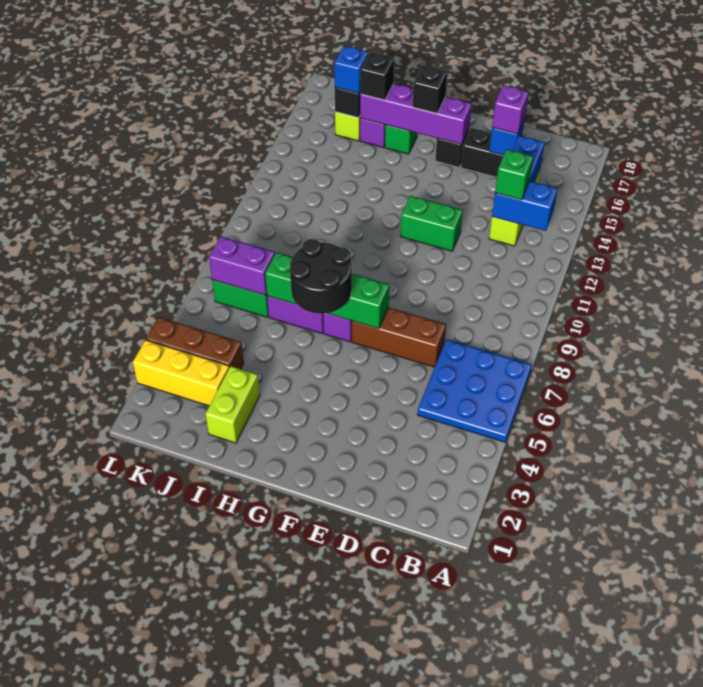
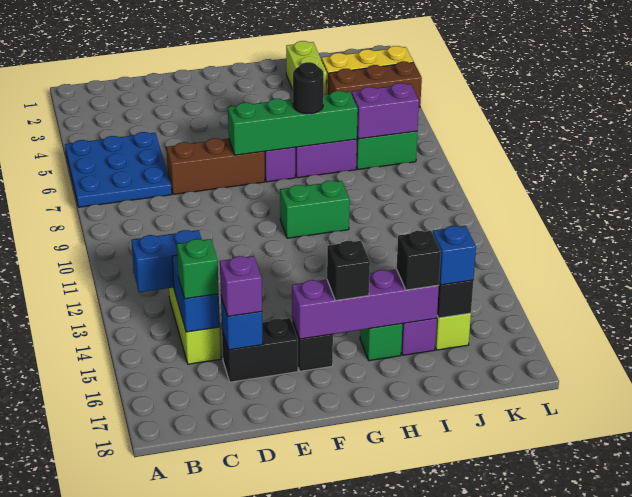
green brick C13 level 3 -> green brick C15 level 3
green brick E12:F12 level 1 -> green brick G10:H10 level 1
black round brick G6:H7 level 3 -> black round brick H7 level 3

